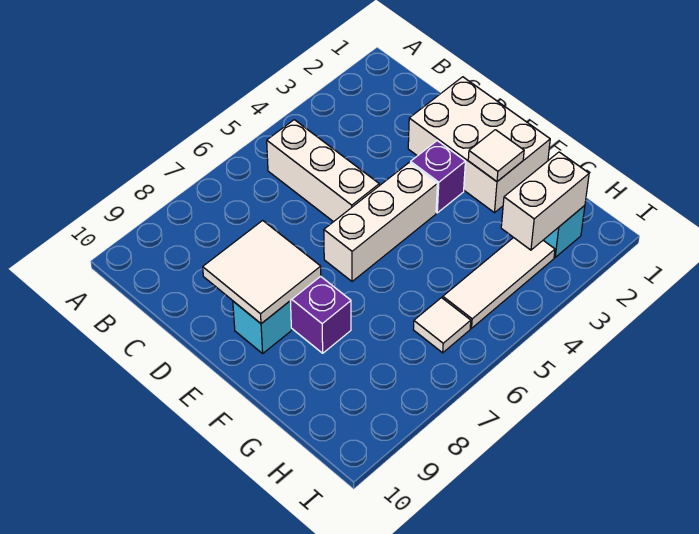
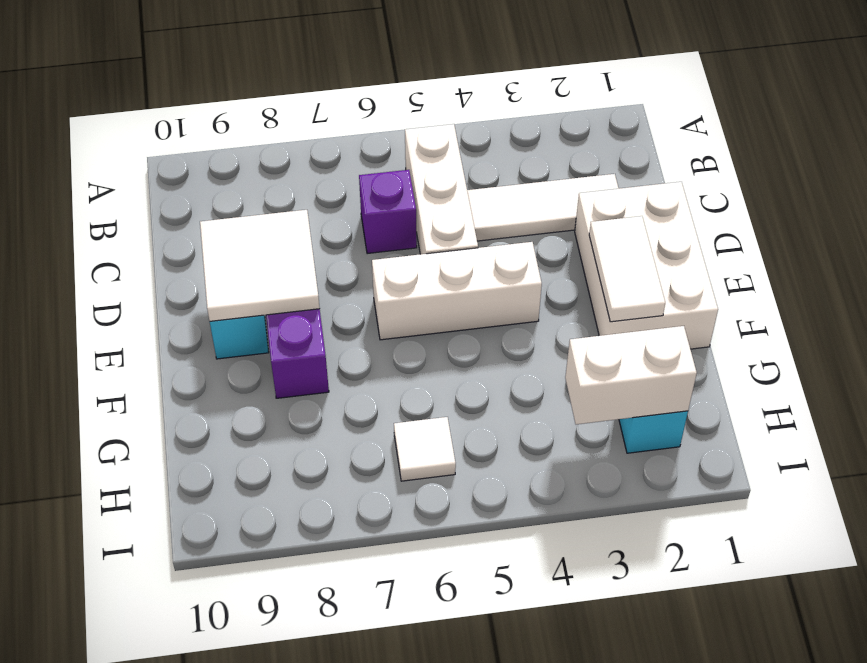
purple brick E3 level 1 -> purple brick C6 level 1
white tile F2 level 2 -> white tile E2:F2 level 2
white tile H3:H5 level 1 -> white tile C2:C4 level 1

